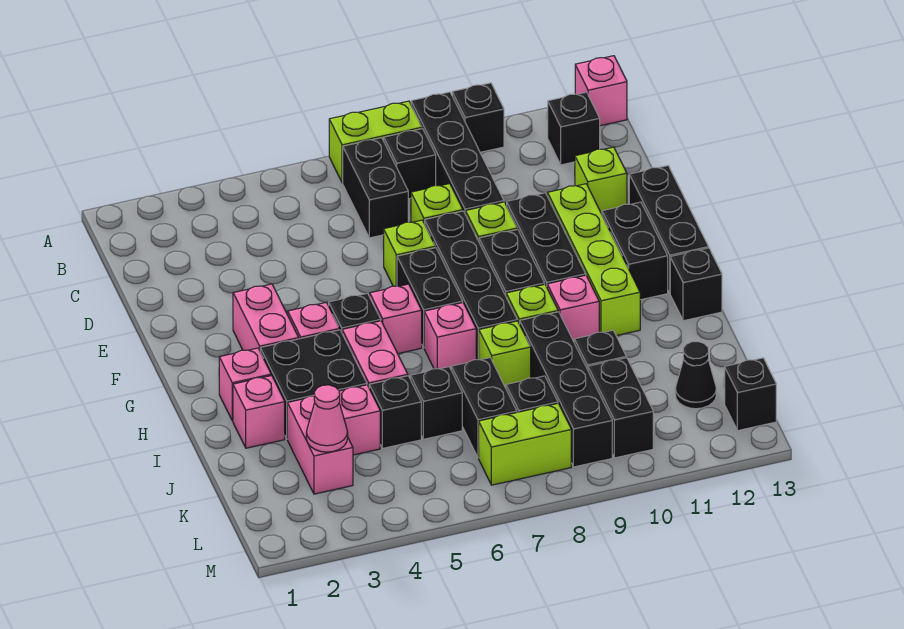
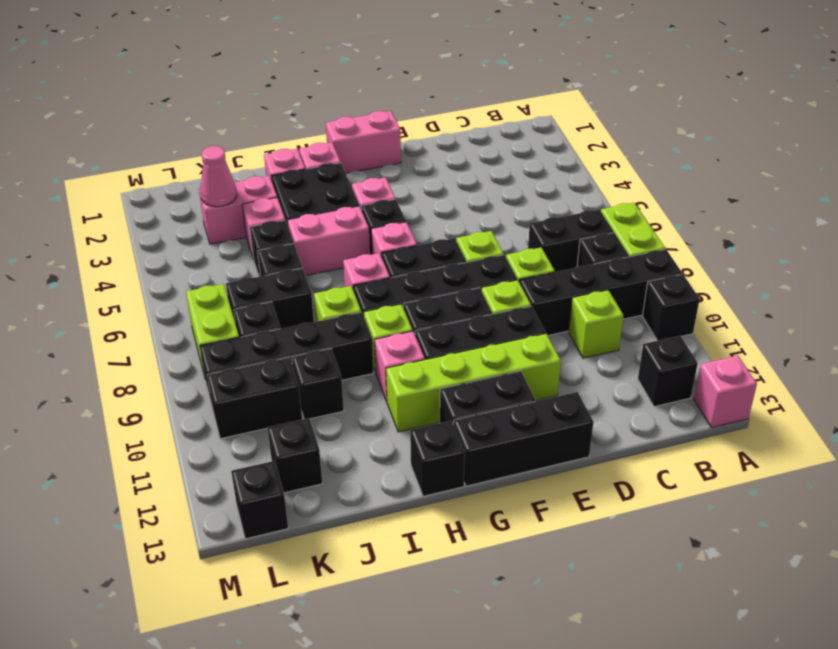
lime brick D12 level 1 -> lime brick C10 level 1
pink brick F3:G3 level 1 -> pink brick F1:G1 level 1
black cone K12 level 1 -> black brick K12 level 1

